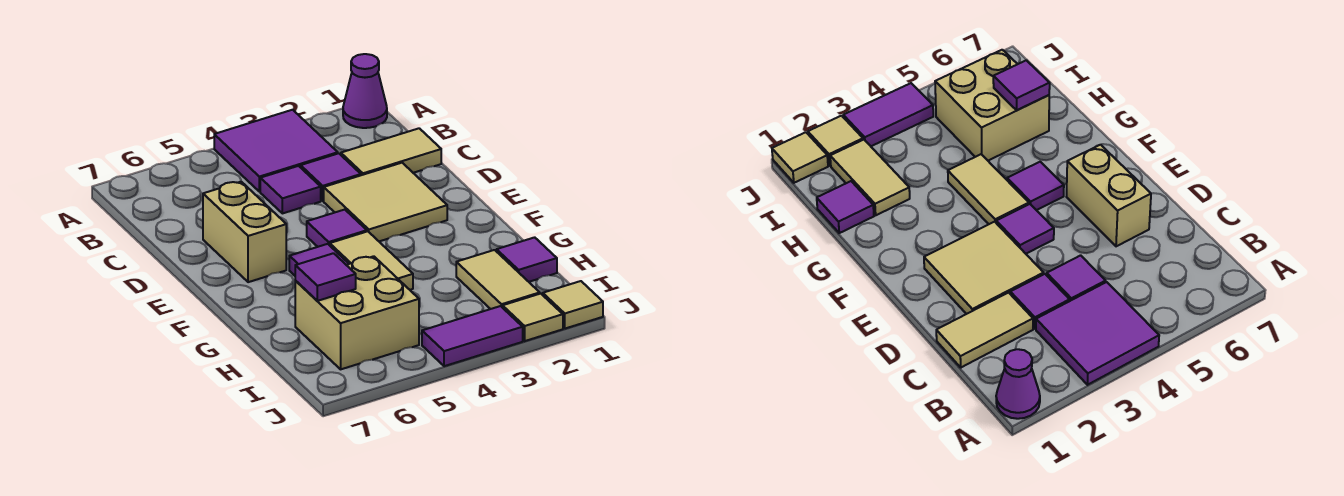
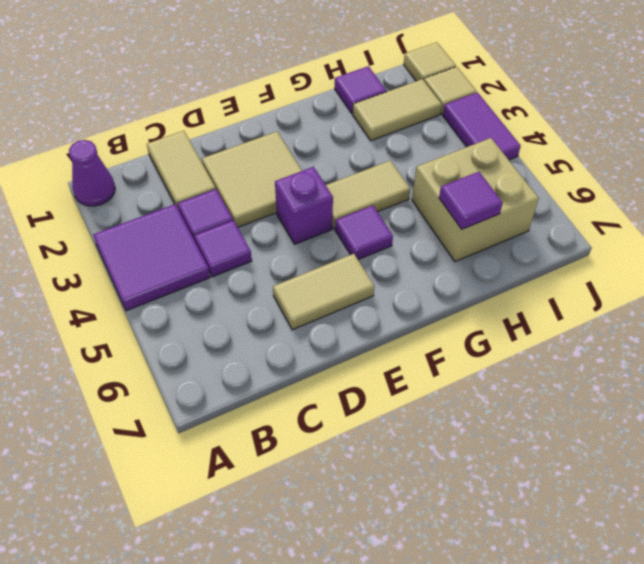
tan brick D6:E6 level 1 -> tan tile D6:E6 level 1
purple tile E4 level 1 -> purple brick E4 level 1

